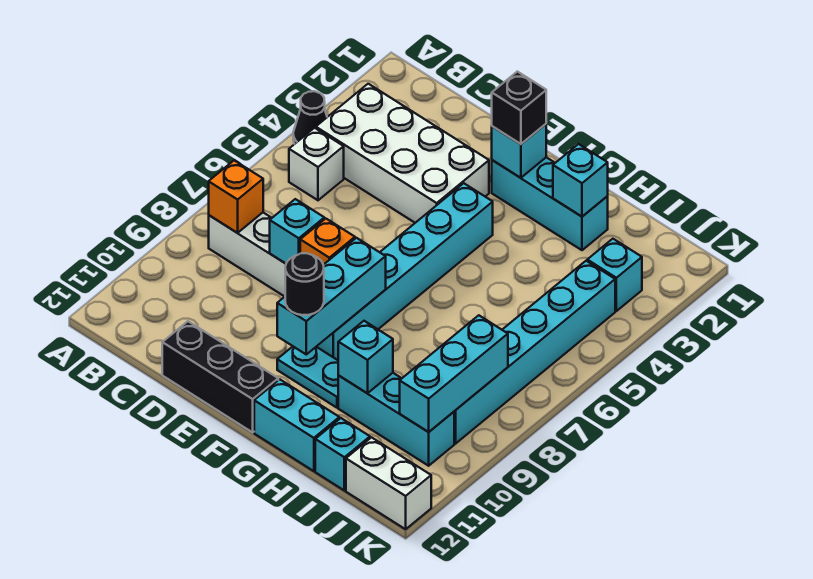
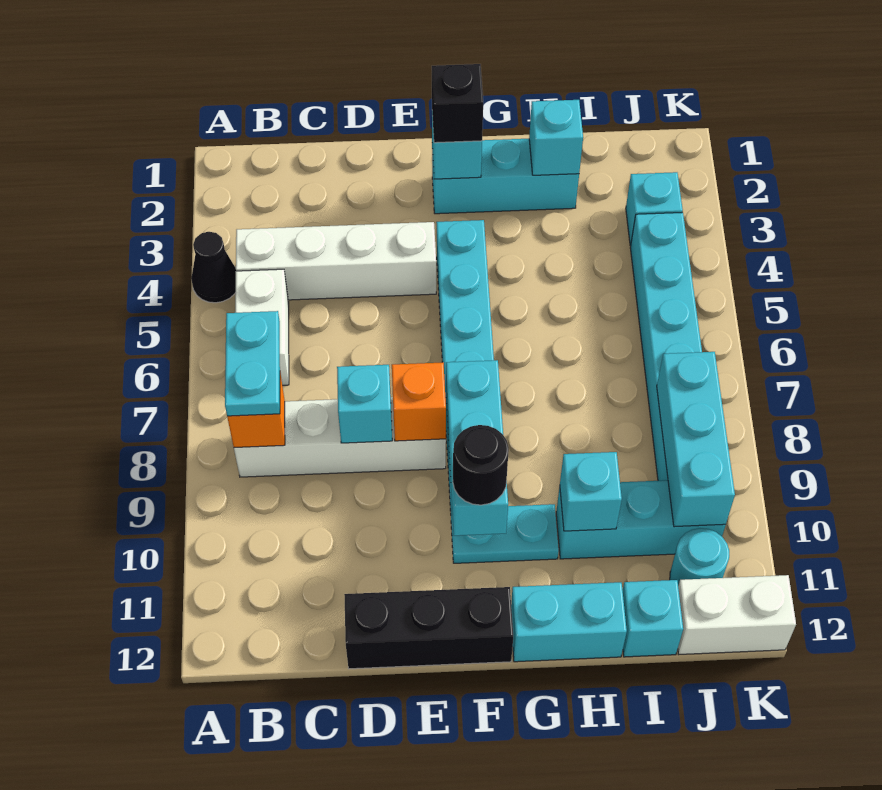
white brick B3:E4 level 1 -> white brick B4:E4 level 1
white brick B5 level 1 -> white brick B5:B6 level 1
none -> cyan plate B7:B8 level 3
none -> cyan round brick J11 level 1

